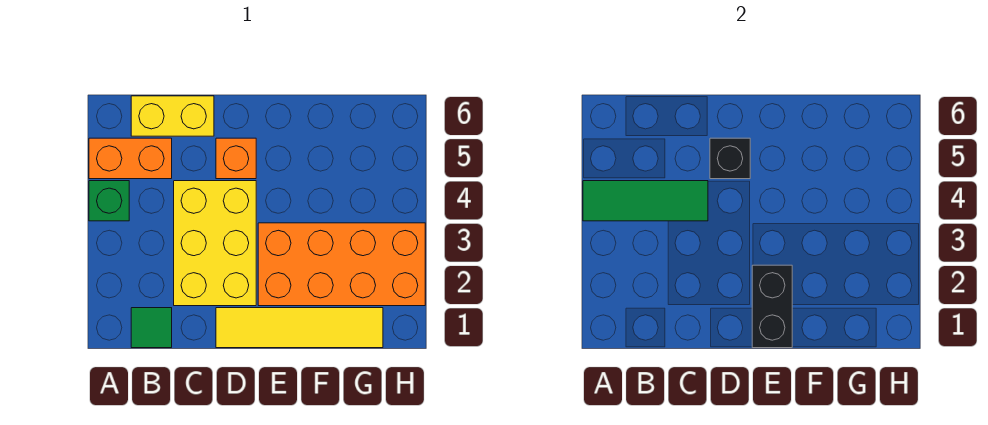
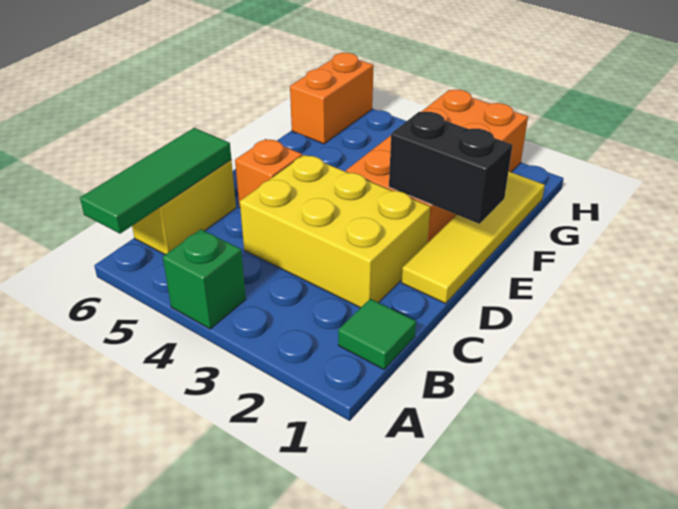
green tile A4:C4 level 2 -> green tile A6:C6 level 2
orange brick A5:B5 level 1 -> orange brick G6:H6 level 1
black brick D5 level 2 -> none

